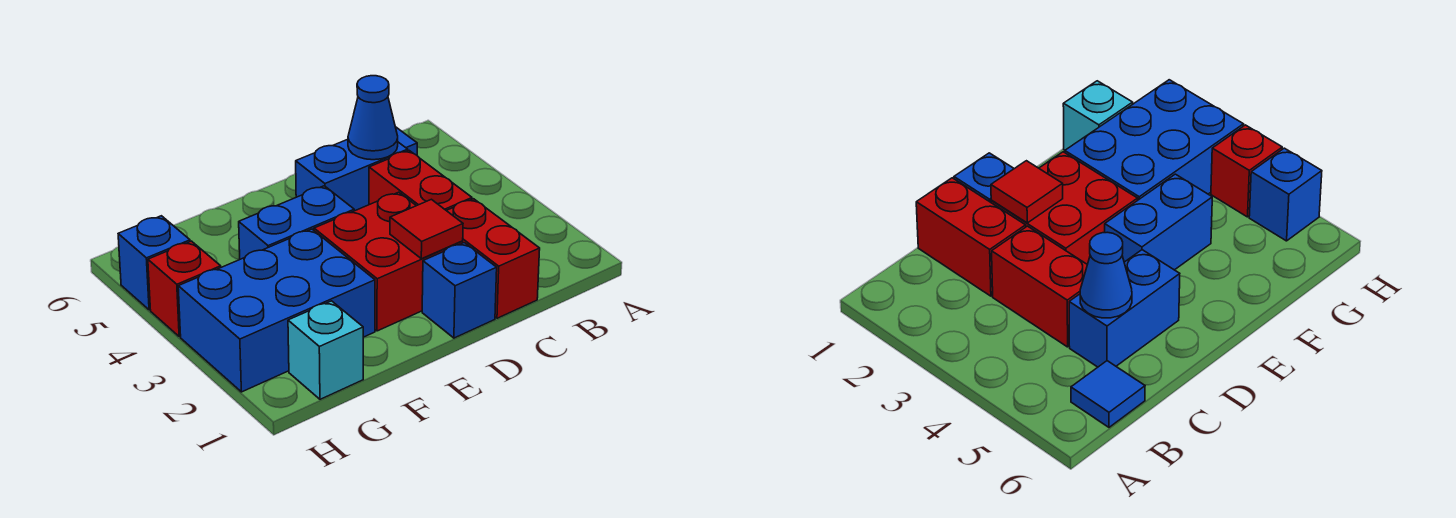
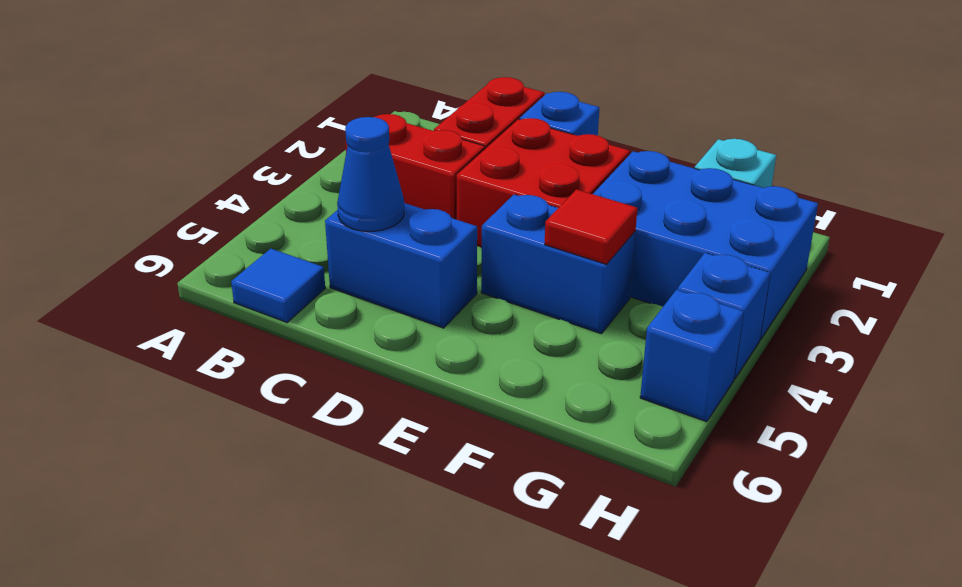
red brick C3:C4 level 1 -> red brick B3:C3 level 1
red tile D2 level 2 -> red tile F4 level 2
red brick H4 level 1 -> blue brick H4 level 1

